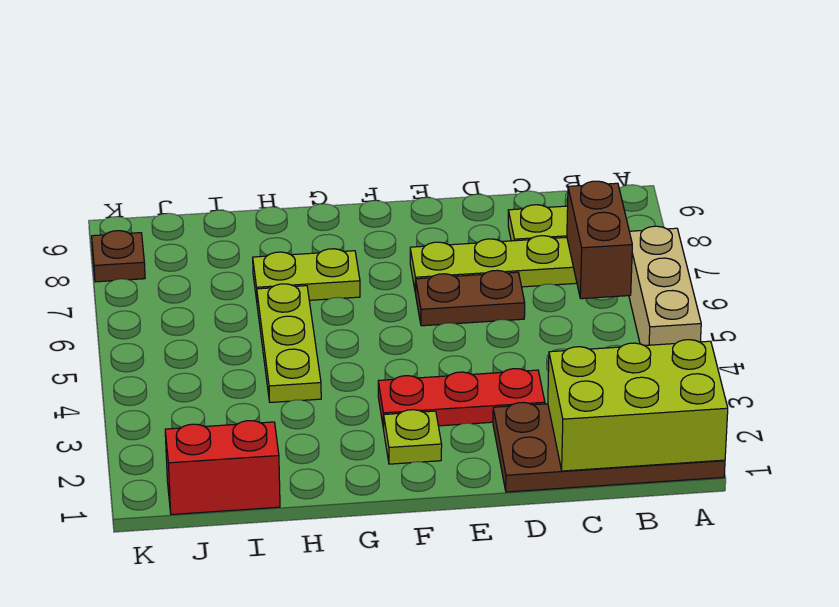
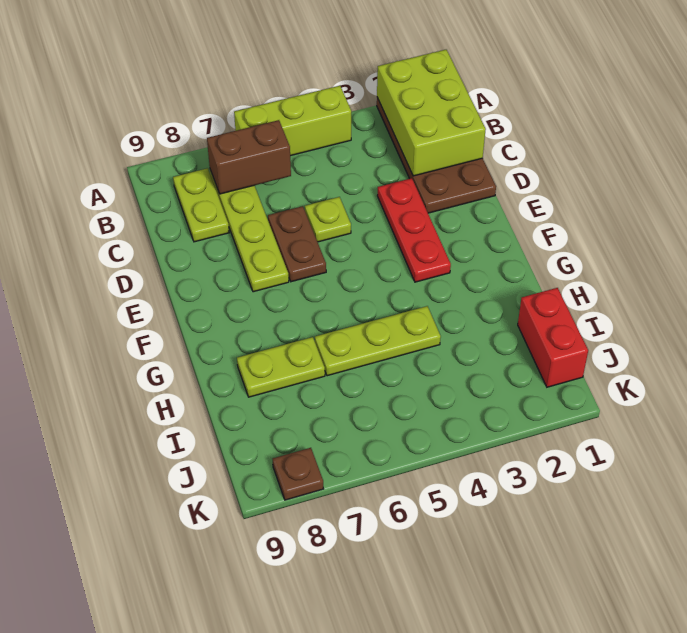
tan brick A4:A6 level 1 -> lime brick A4:A6 level 1
lime plate F2 level 1 -> lime plate D5 level 1
lime plate G7:H7 level 1 -> lime plate H7:H8 level 1

